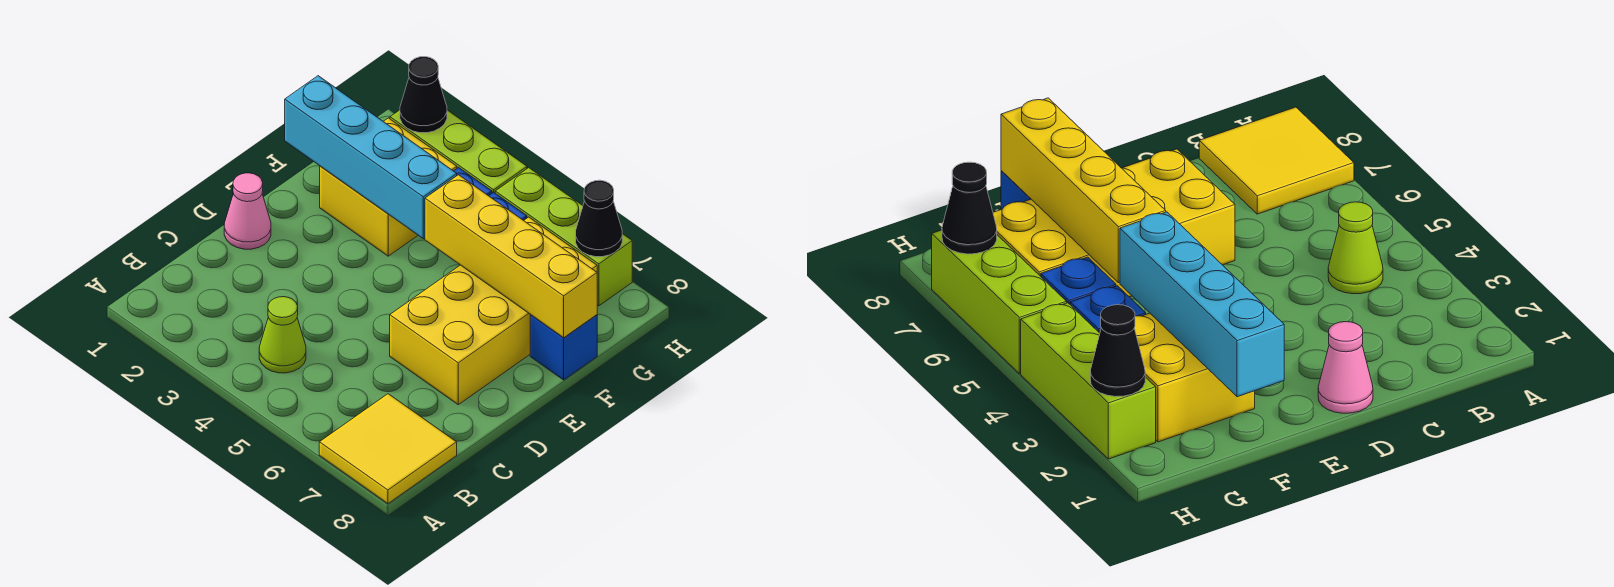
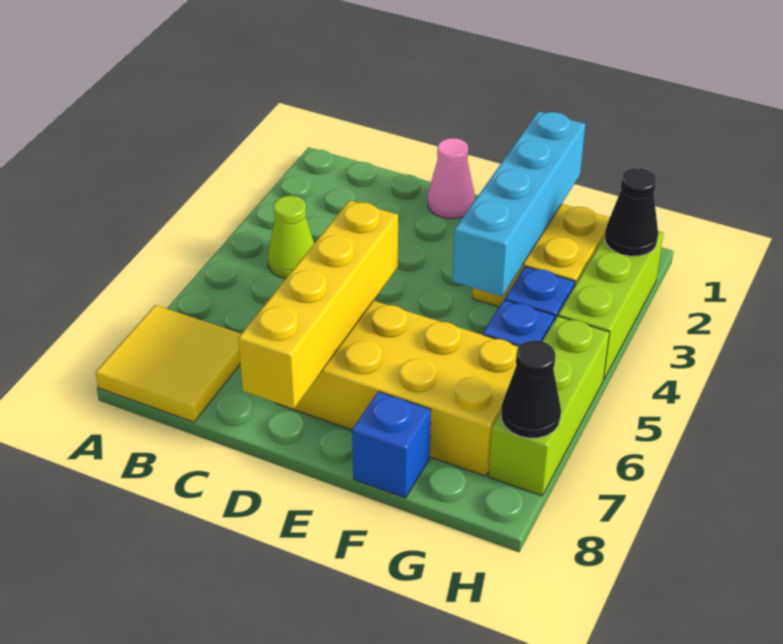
yellow brick F5:F8 level 2 -> yellow brick D5:D8 level 2

